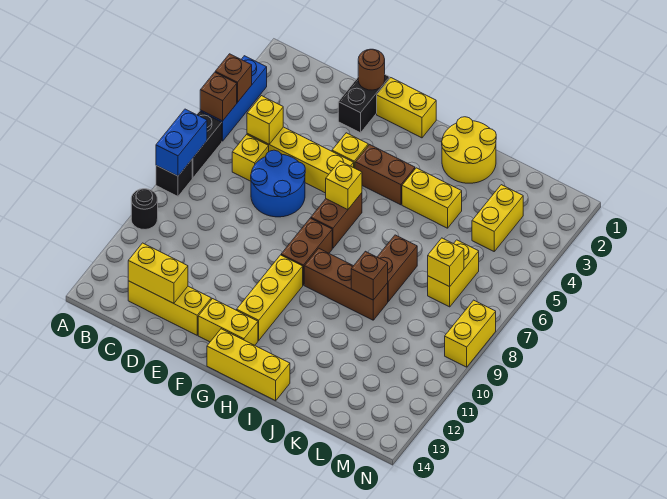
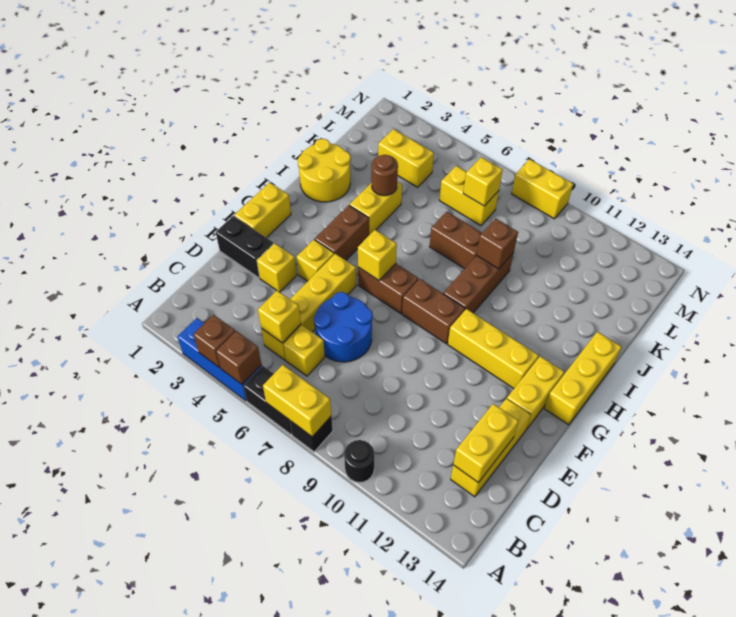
blue brick A7:A8 level 2 -> yellow brick A7:A8 level 2
brown round brick E1 level 2 -> brown round brick J4 level 2
none -> yellow brick E3 level 1

